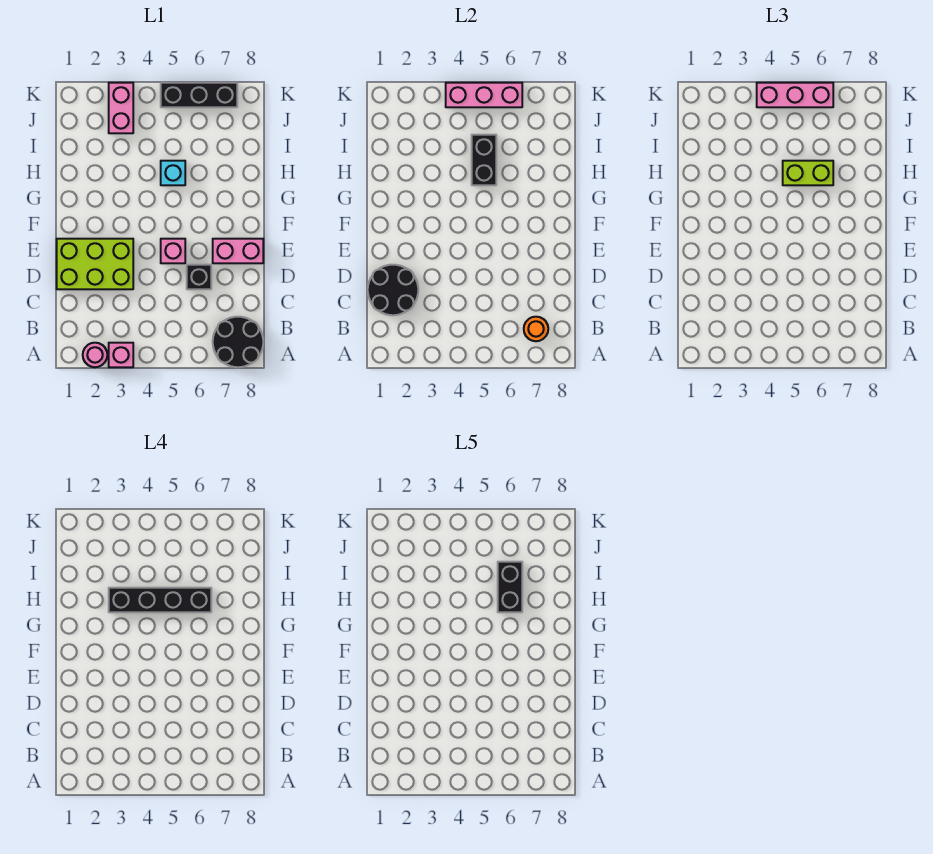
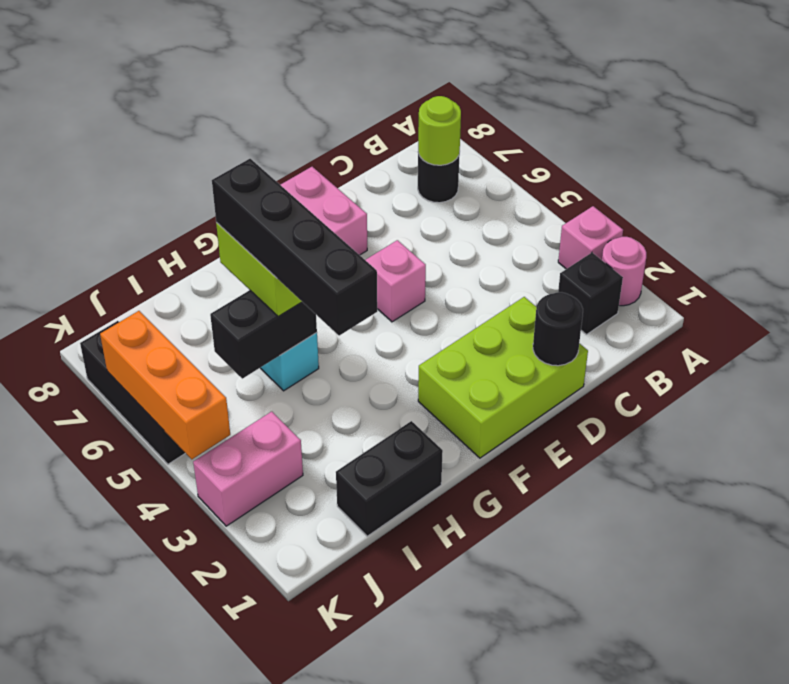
black round brick A7:B8 level 1 -> black round brick B7 level 1
orange round brick B7 level 2 -> lime round brick B7 level 2
black round brick C1:D2 level 2 -> black round brick D1 level 2
lime brick D1:E3 level 1 -> lime brick D1:F2 level 1
black brick D6 level 1 -> black brick B2 level 1
black brick H6:I6 level 5 -> black brick H1:I1 level 1
pink brick K4:K6 level 2 -> orange brick K4:K6 level 2
pink brick K4:K6 level 3 -> none

